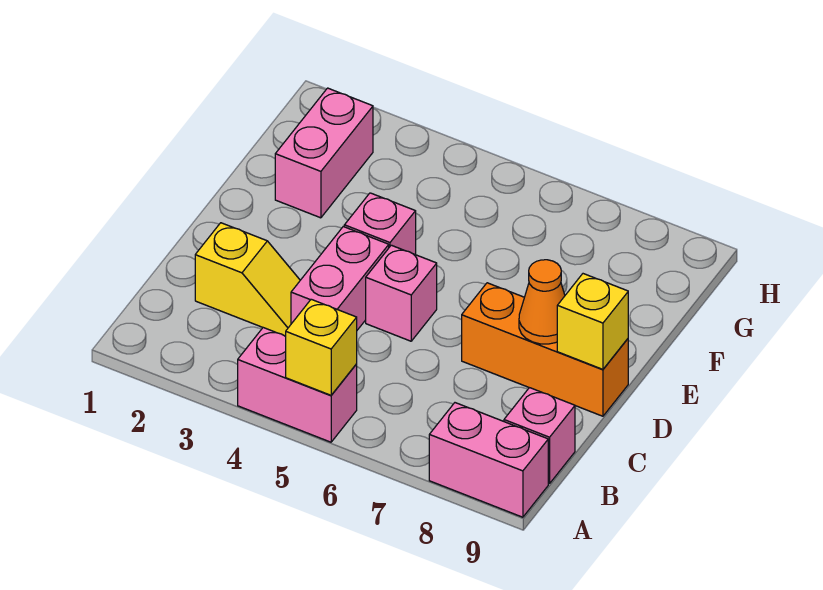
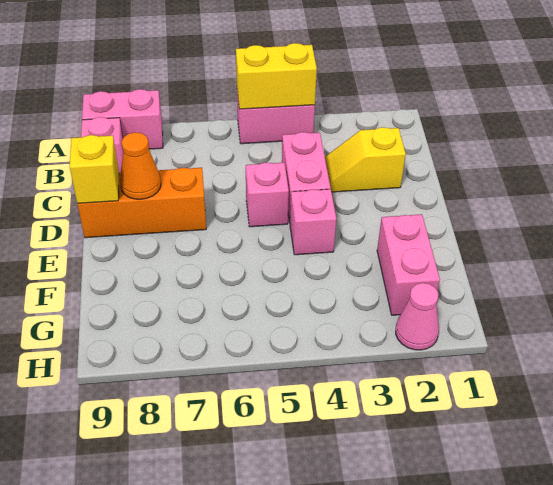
yellow brick A5 level 2 -> yellow brick A4:A5 level 2
none -> pink cone H2 level 1

